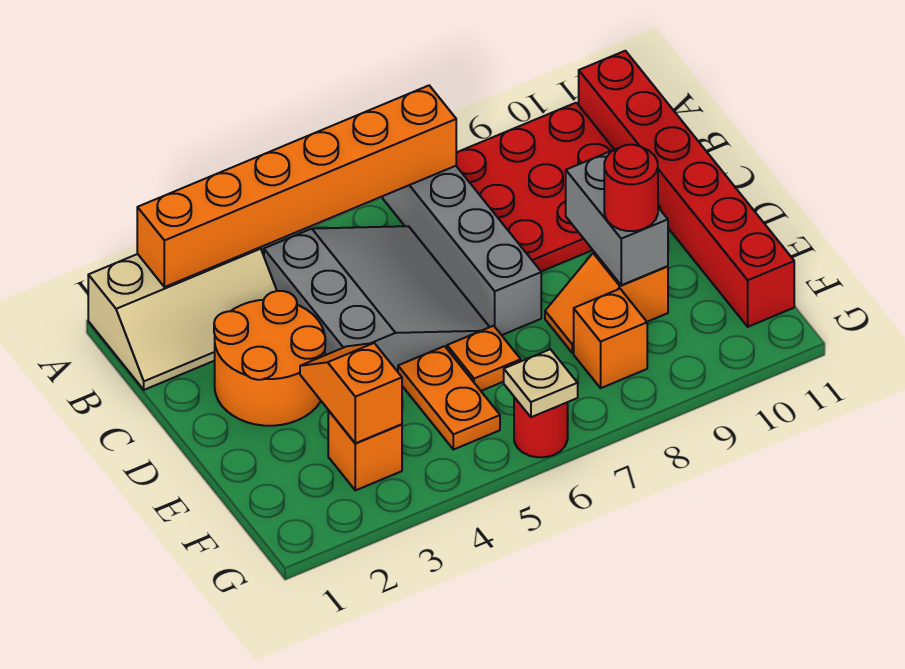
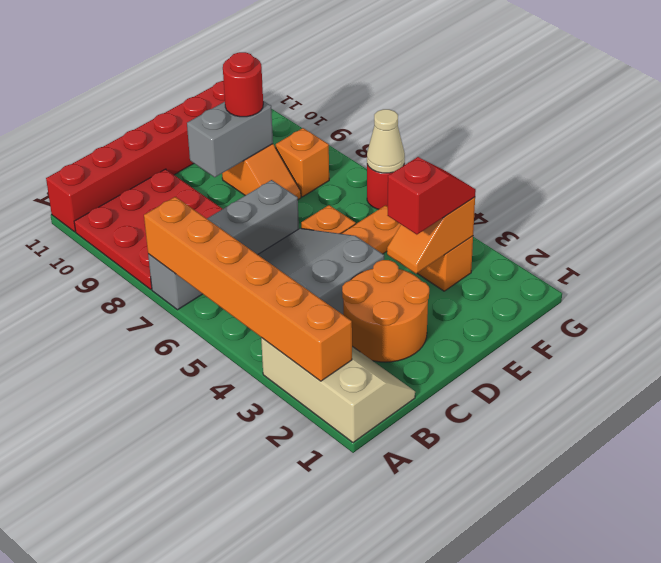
none -> red slope E3:F3 level 3 top E
tan plate G6 level 2 -> tan cone G6 level 2

